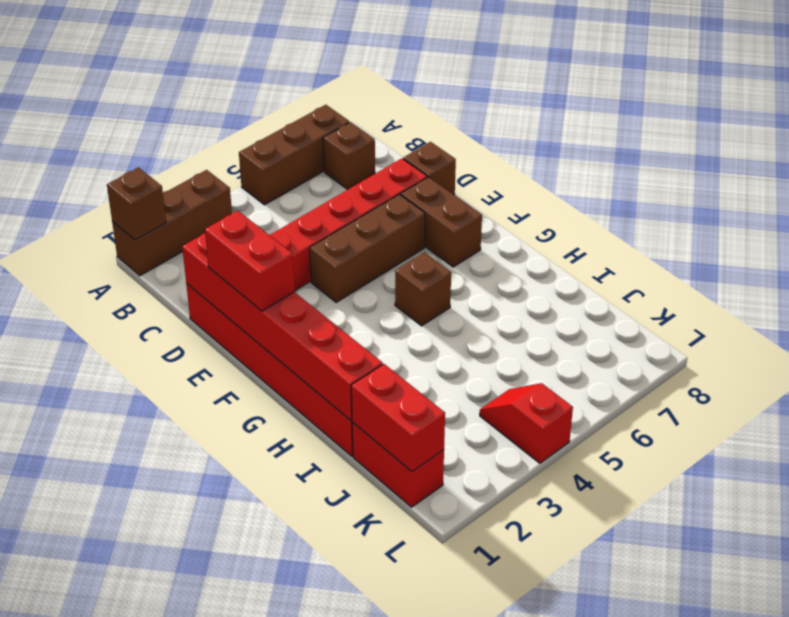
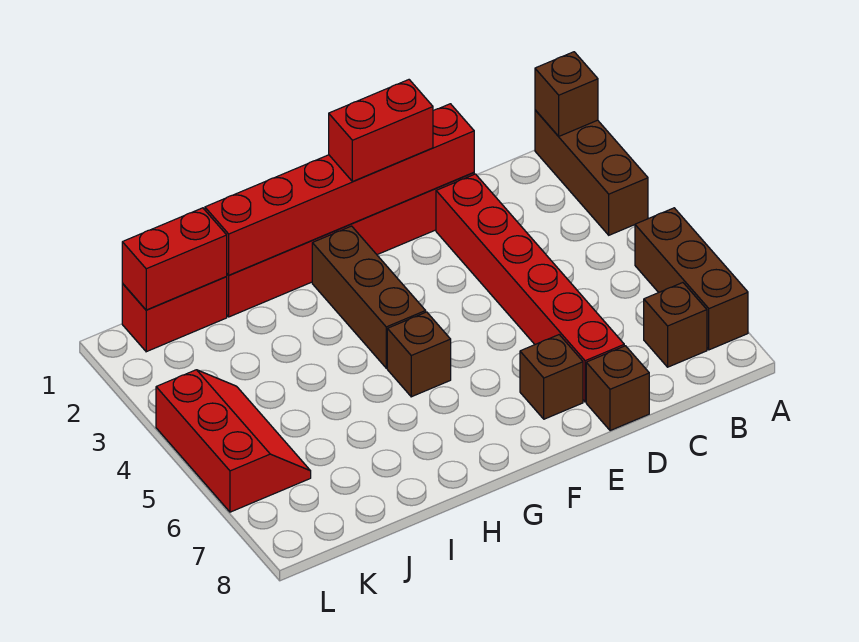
brown brick E4:E6 level 1 -> brown brick G2:G4 level 1
brown brick E7:F7 level 1 -> brown brick E7 level 1
red slope K4:L4 level 1 top L -> red slope K4:L6 level 1 top L

